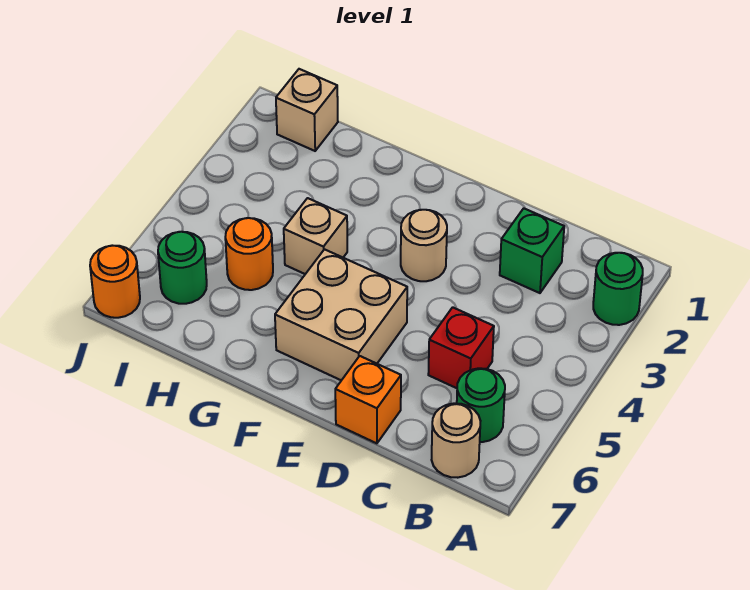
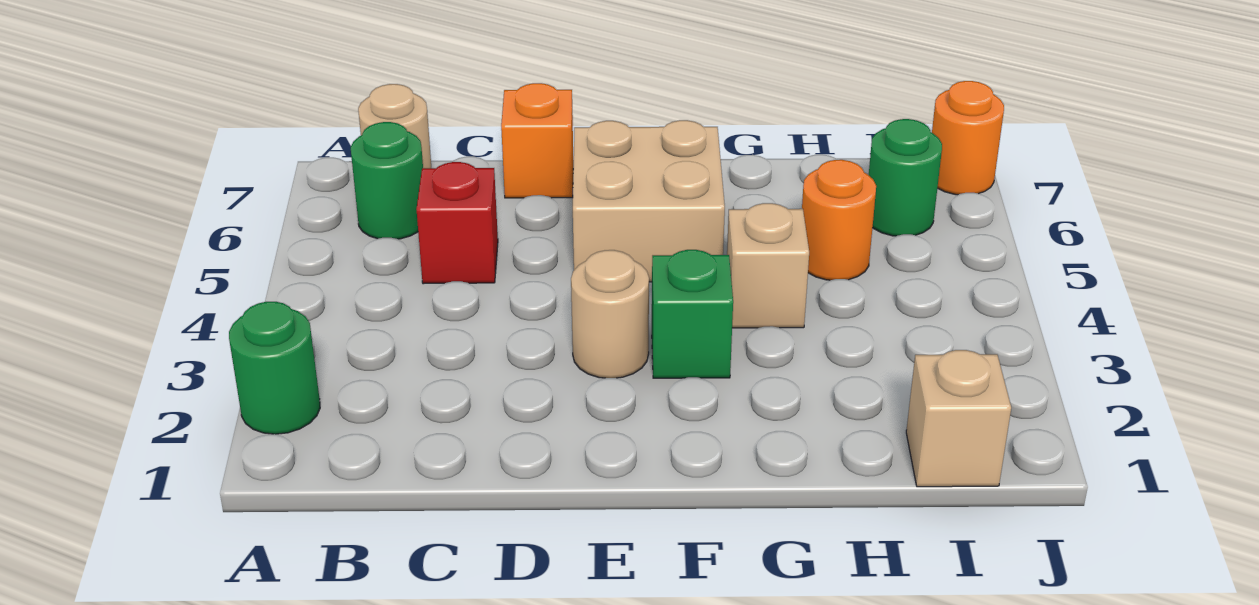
green brick C2 level 1 -> green brick F3 level 1

